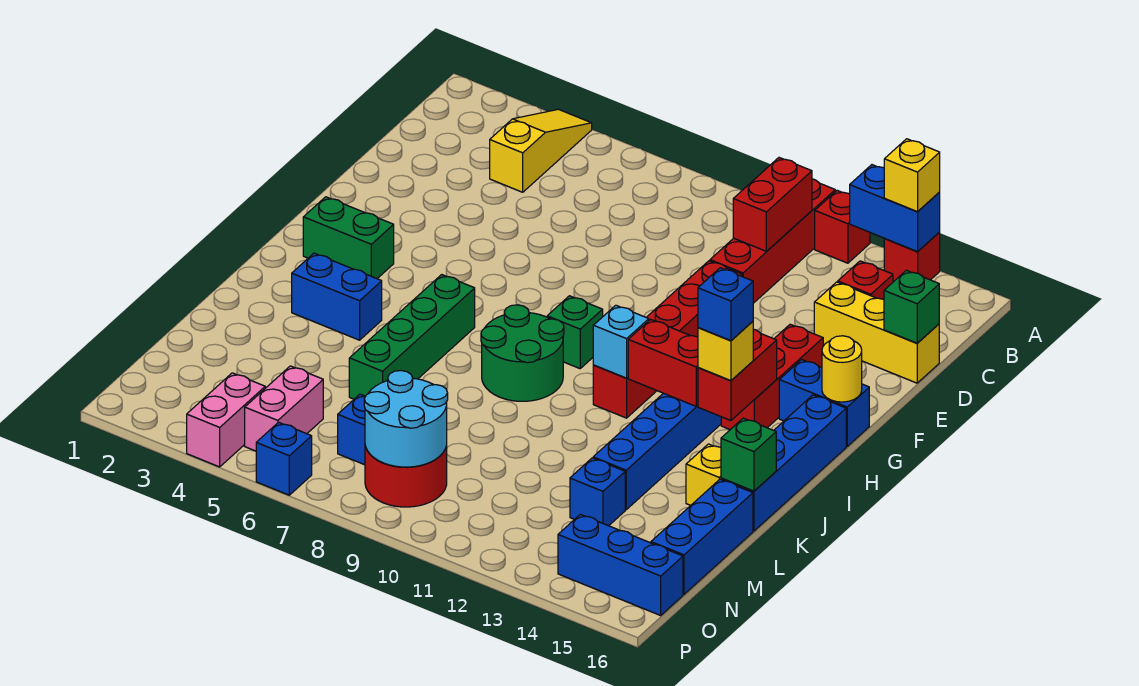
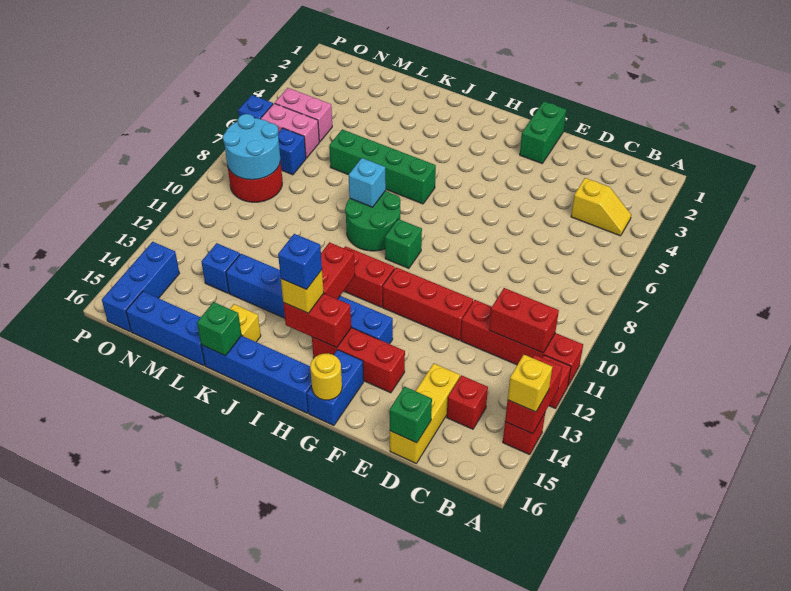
yellow slope A4:C4 level 1 top C -> yellow slope B4:C4 level 1 top C
blue brick A13:A14 level 2 -> red brick A13:A14 level 2
green brick H2:H3 level 1 -> green brick F1:F2 level 1
cyan brick I11 level 2 -> cyan brick J8 level 2
blue brick J3:J4 level 1 -> none
pink brick O4:P4 level 1 -> pink brick N6:O6 level 1

